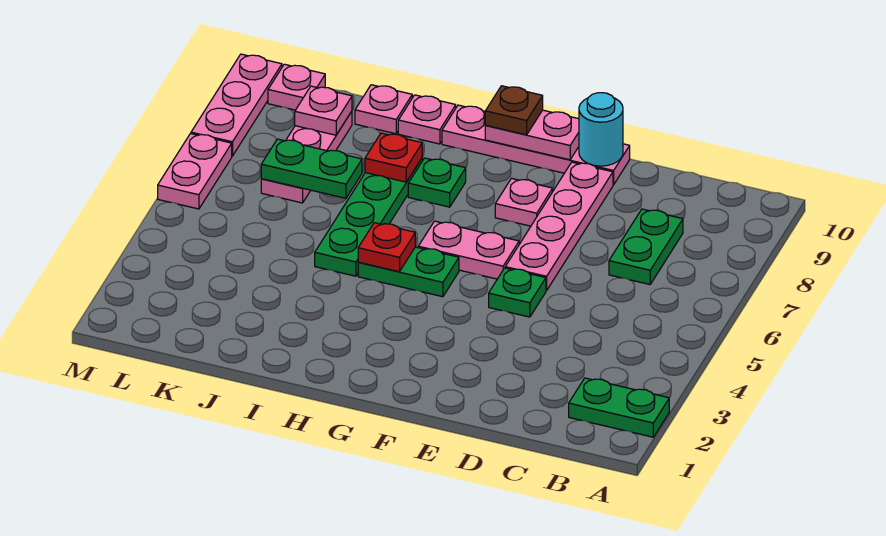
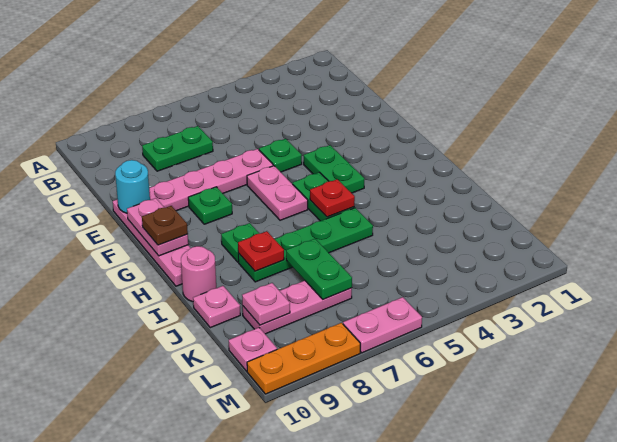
green plate A2:B2 level 1 -> green plate F4:G4 level 1
pink plate F8 level 1 -> green plate F8 level 1
pink plate I10 level 1 -> pink round brick I10 level 1
pink plate M8:M10 level 1 -> orange plate M8:M10 level 1

